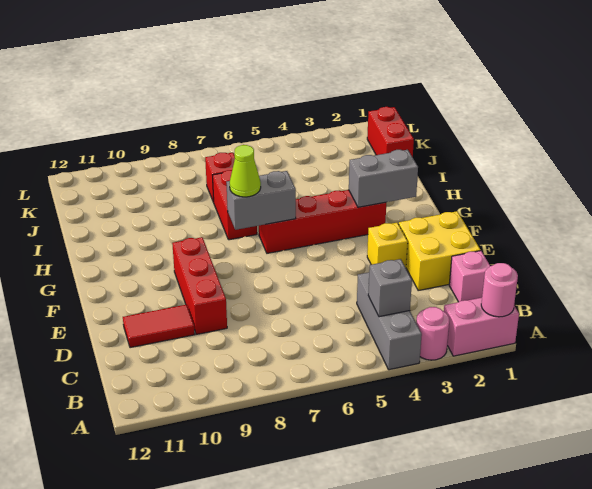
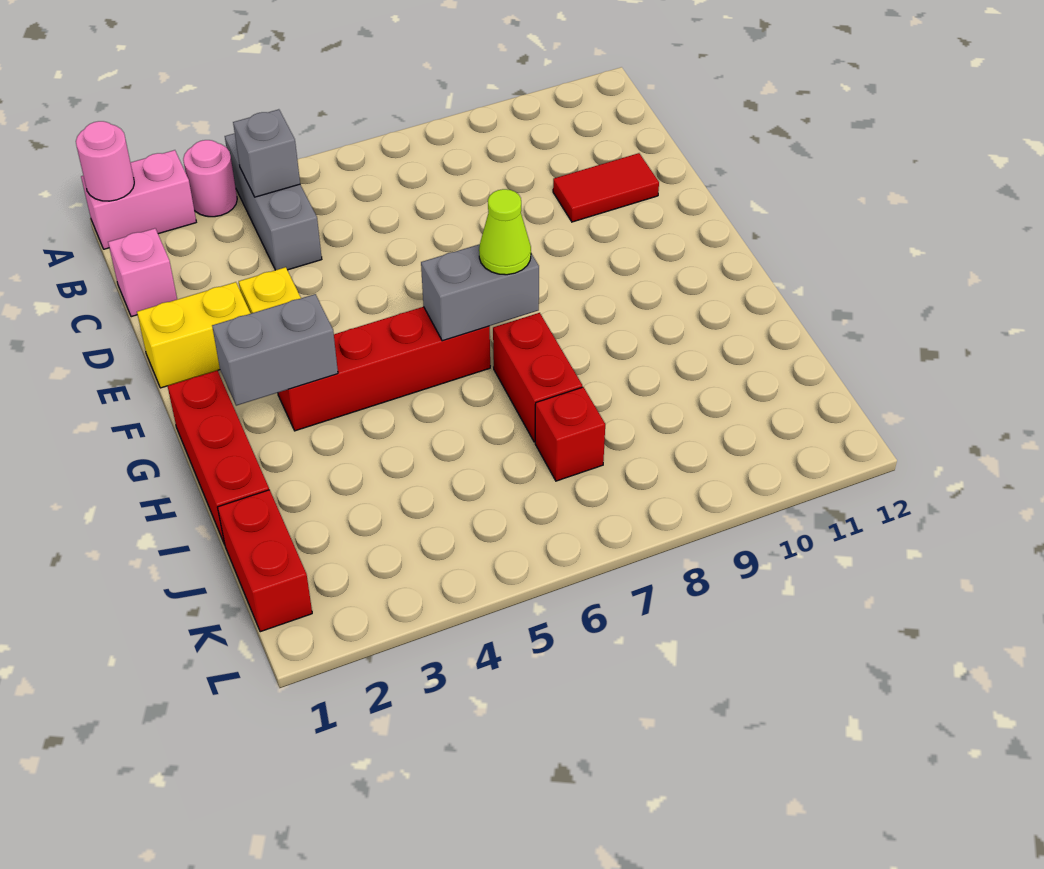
yellow brick D1:E2 level 1 -> yellow brick E1:E2 level 1
red brick D9:F9 level 1 -> red brick G1:I1 level 1

